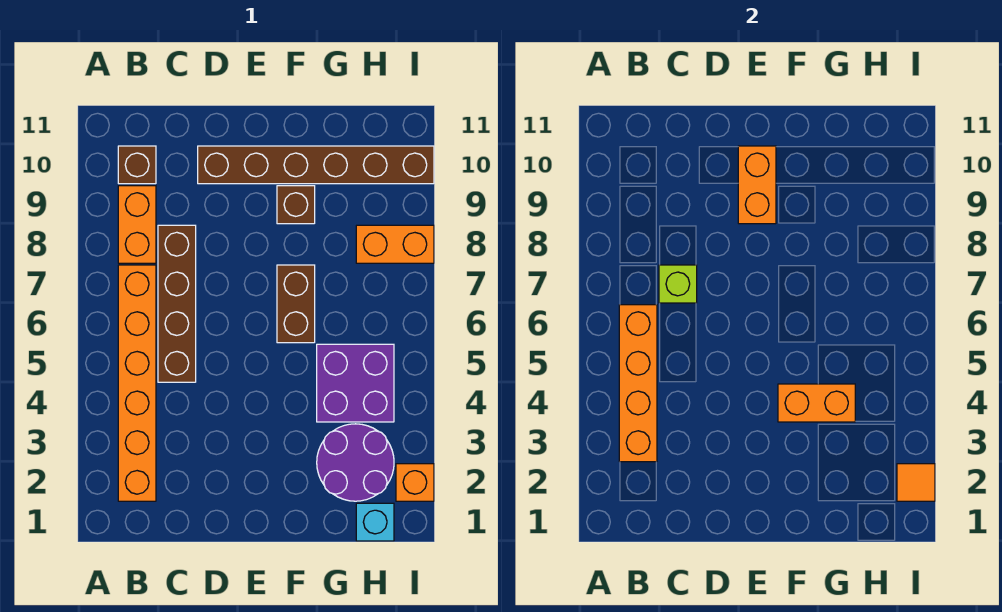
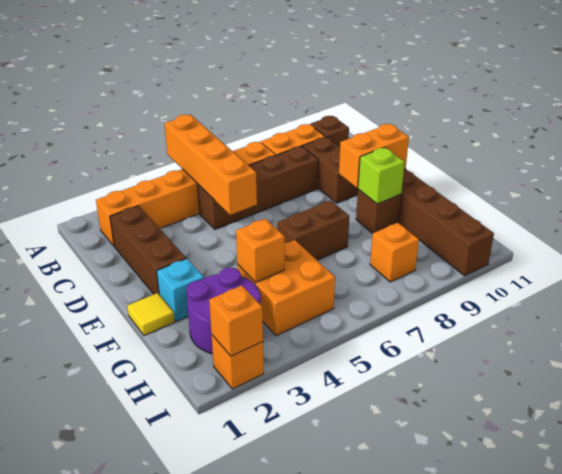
orange brick B3:B6 level 2 -> orange brick A5:D5 level 2
none -> brown brick C2:E2 level 1
lime brick C7 level 2 -> lime brick F9 level 2
none -> brown brick C9:D9 level 1
none -> yellow tile F1 level 1
orange brick F4:G4 level 2 -> orange brick G4 level 2
purple brick G4:H5 level 1 -> orange brick G4:H5 level 1
cyan brick H1 level 1 -> cyan brick F2 level 1
orange brick H8:I8 level 1 -> orange brick H8 level 1
orange tile I2 level 2 -> orange brick I2 level 2

